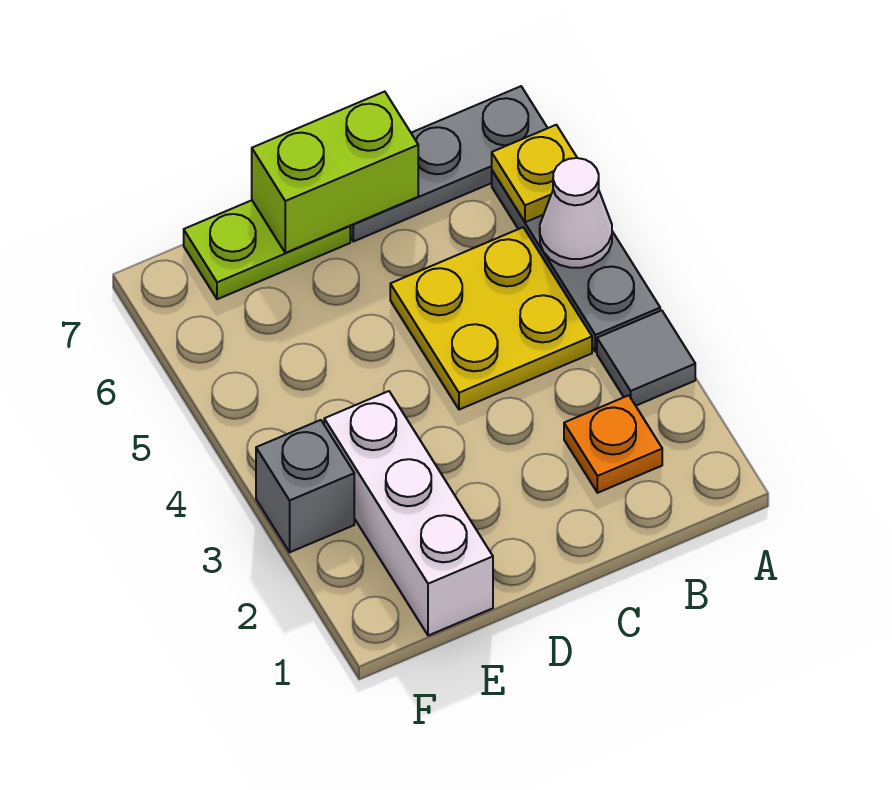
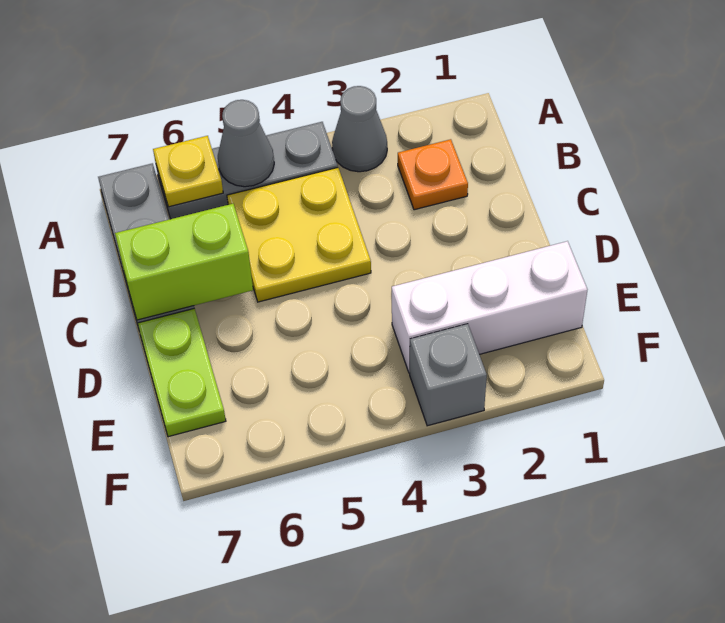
grey tile A3 level 1 -> grey cone A3 level 1
white cone A5 level 2 -> grey cone A5 level 2
lime brick C7:D7 level 2 -> lime brick C6:C7 level 2

